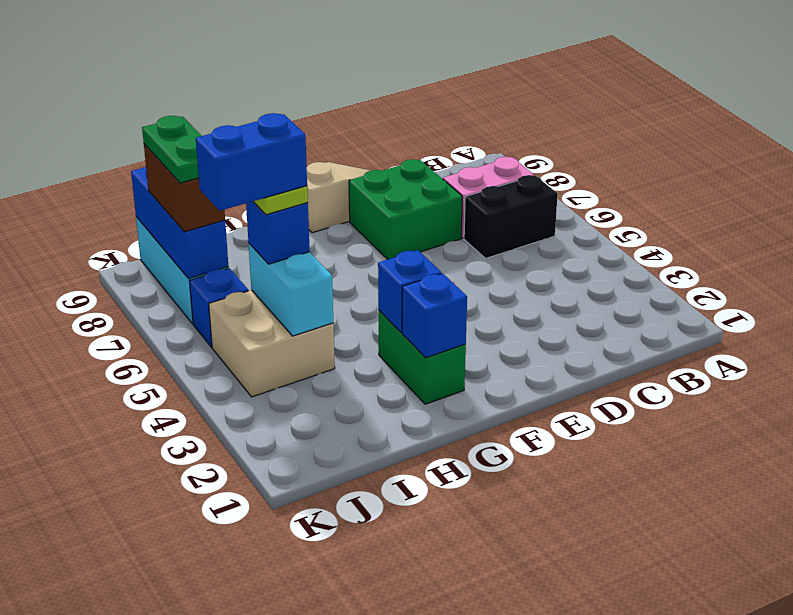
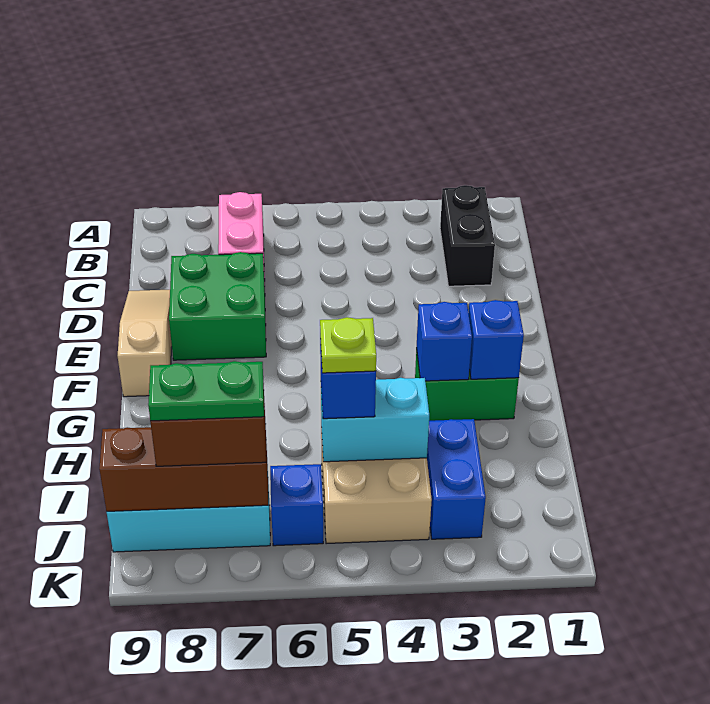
black brick B6:C6 level 1 -> black brick B2:C2 level 1
blue brick I5:J5 level 5 -> blue brick I3:J3 level 1
blue brick J7:J9 level 2 -> brown brick J7:J9 level 2

